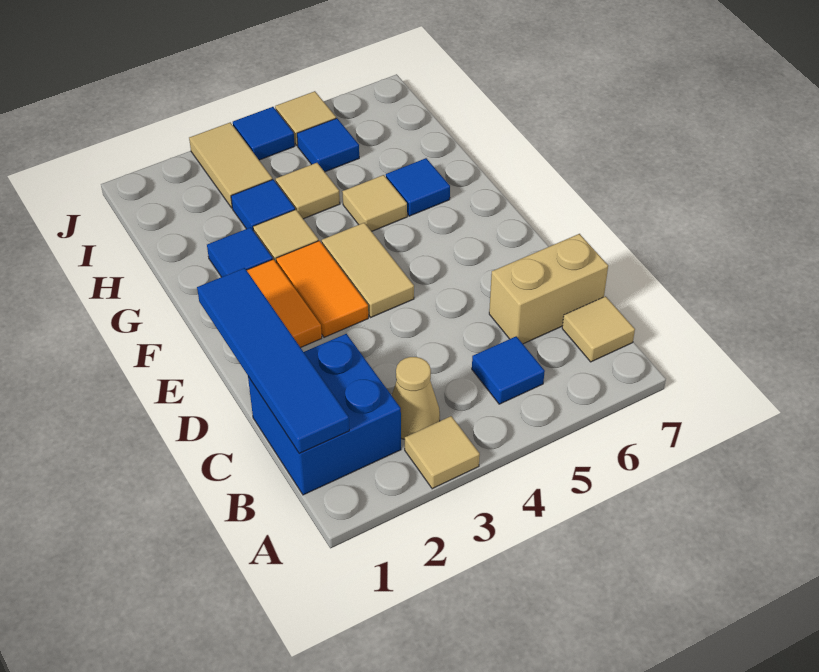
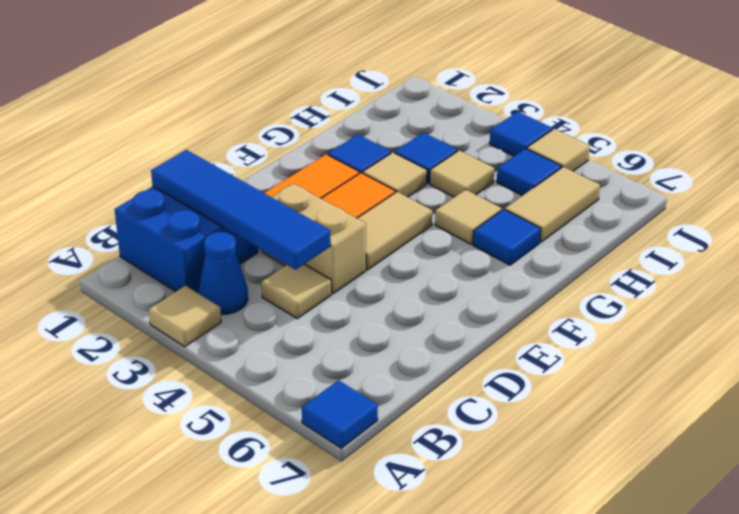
blue tile B1:E1 level 2 -> blue tile C1:C4 level 2
tan cone B3 level 1 -> blue cone B3 level 1
blue tile B5 level 1 -> blue tile A7 level 1
tan tile B7 level 1 -> tan tile C4 level 1
tan brick C6:C7 level 1 -> tan brick D3:D4 level 1
tan tile I3:J3 level 1 -> tan tile H6:I6 level 1

